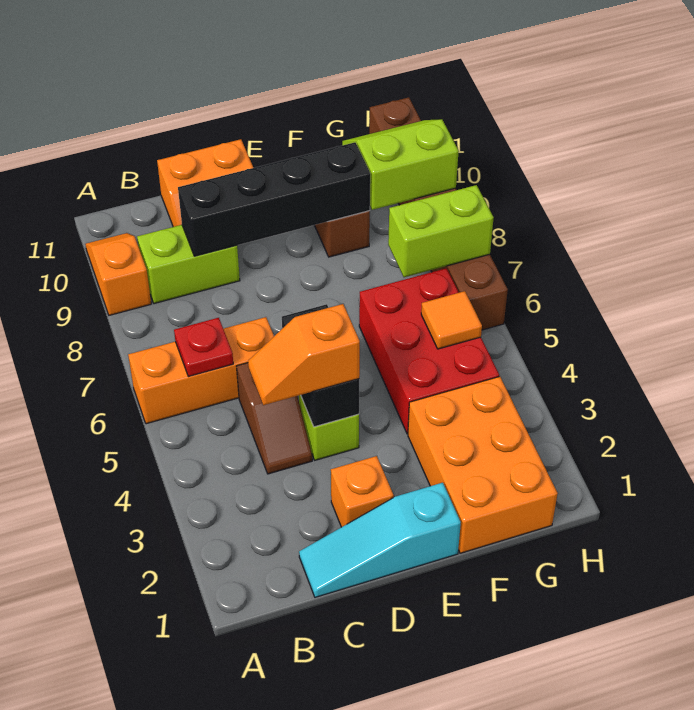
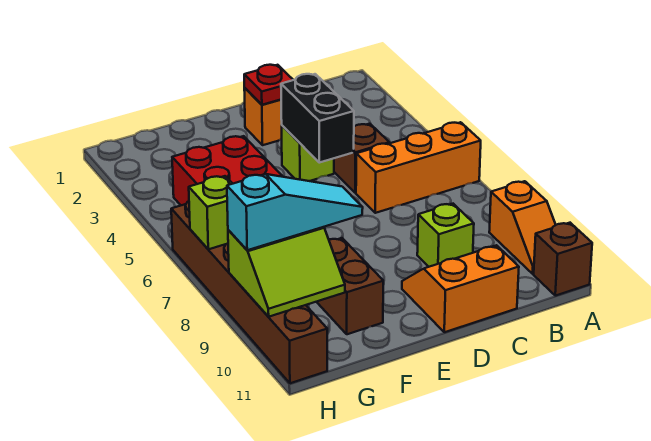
none -> brown brick A11 level 1
red plate B6 level 2 -> red plate D2 level 2
lime brick B9:C9 level 1 -> lime brick C9 level 1
cyan slope C1:E1 level 1 top E -> cyan slope F9:H9 level 3 top H
orange slope C4:D4 level 3 top D -> none
black brick C9:F9 level 2 -> none
orange brick F1:G3 level 1 -> none
orange tile G5 level 2 -> none
lime brick G7:H7 level 2 -> lime brick H7 level 2

